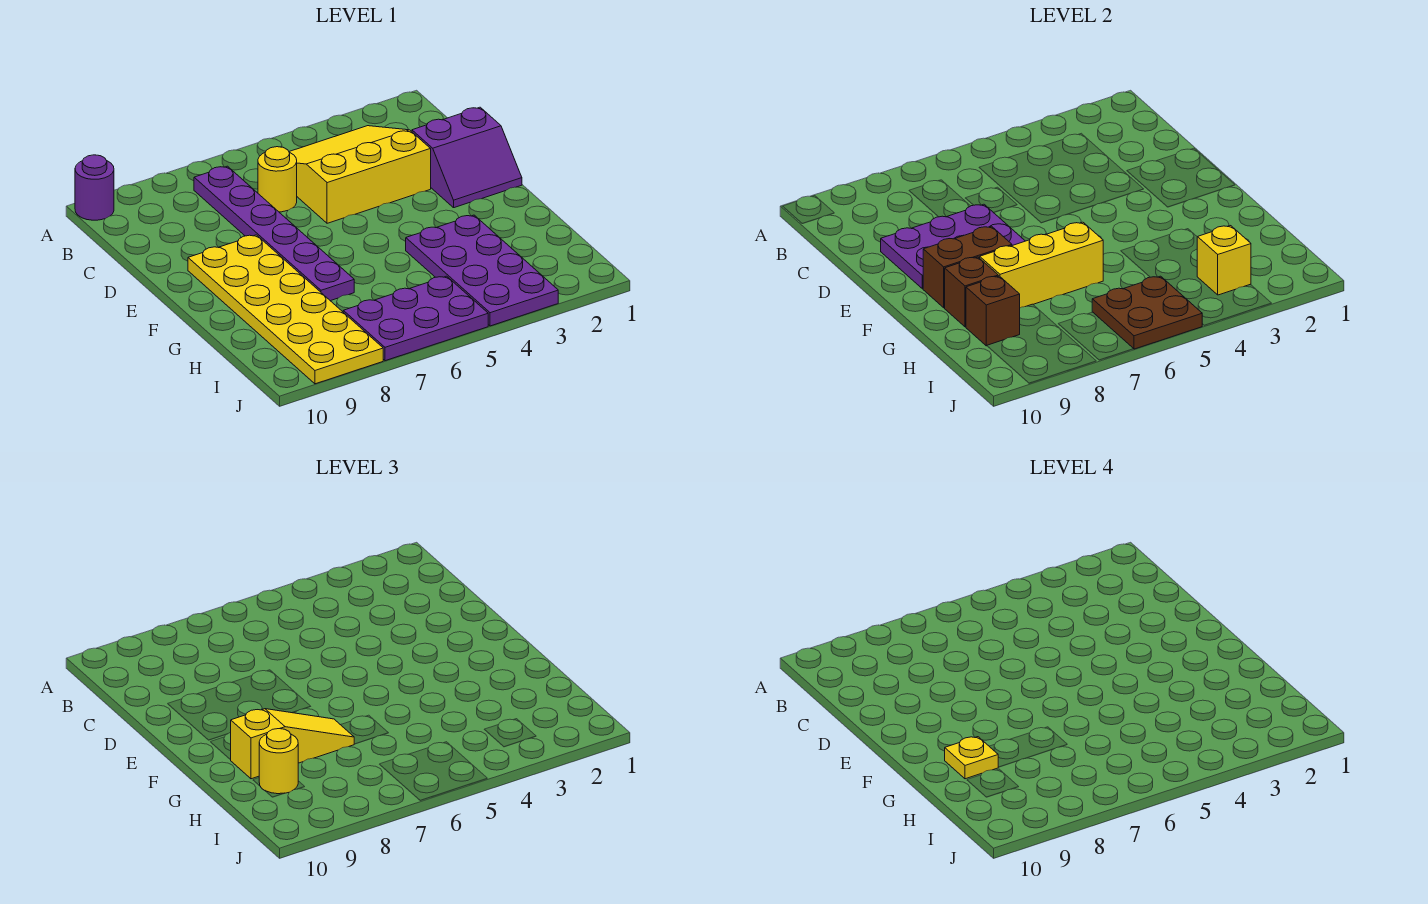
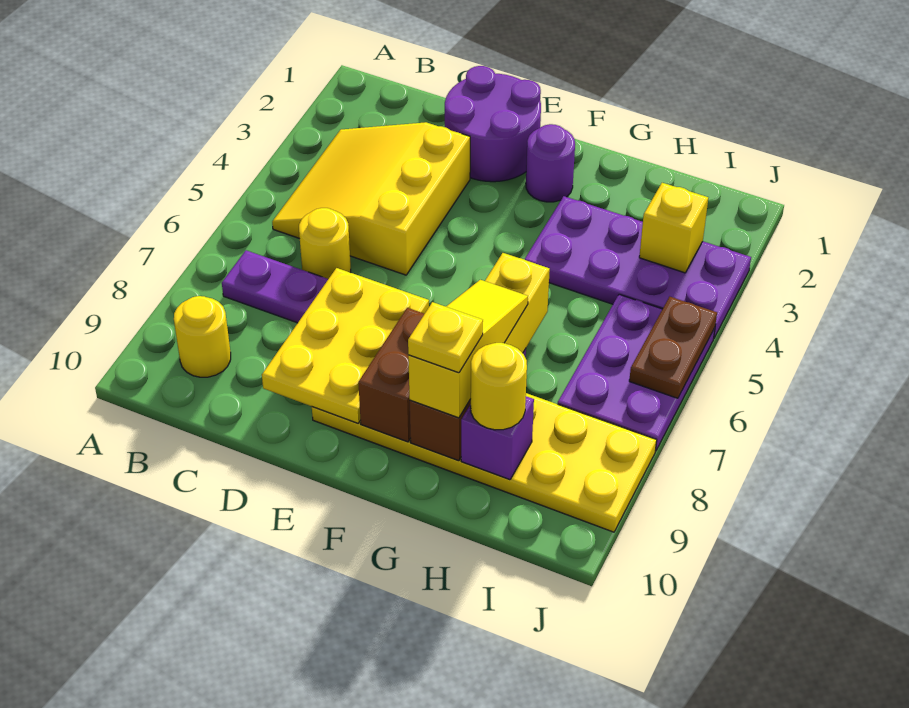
purple round brick A10 level 1 -> purple round brick F2 level 1
none -> yellow round brick B9 level 1
purple slope D1:E2 level 1 top D -> purple round brick D1:E2 level 1
purple plate D7:E9 level 2 -> yellow plate D7:E9 level 2
brown brick H9 level 2 -> purple brick H9 level 2
brown plate I5:J6 level 2 -> brown plate J5:J6 level 2

